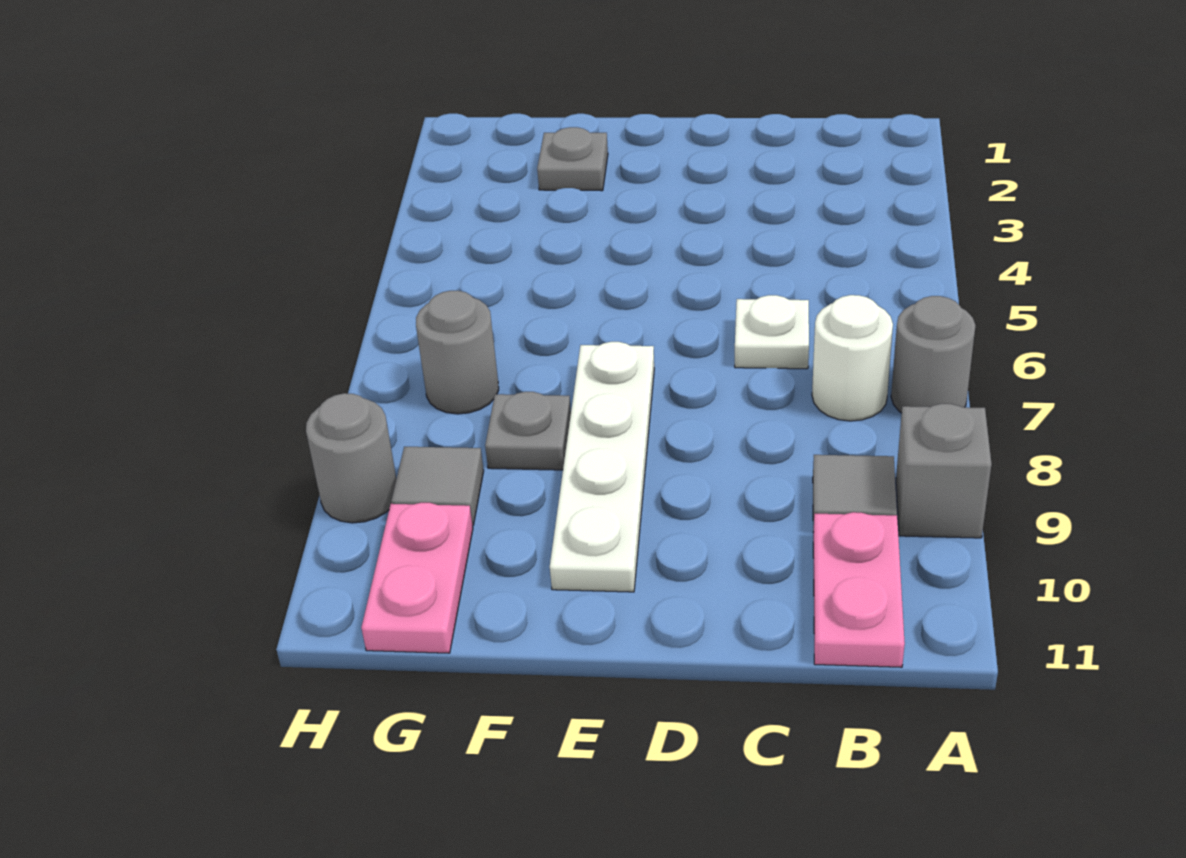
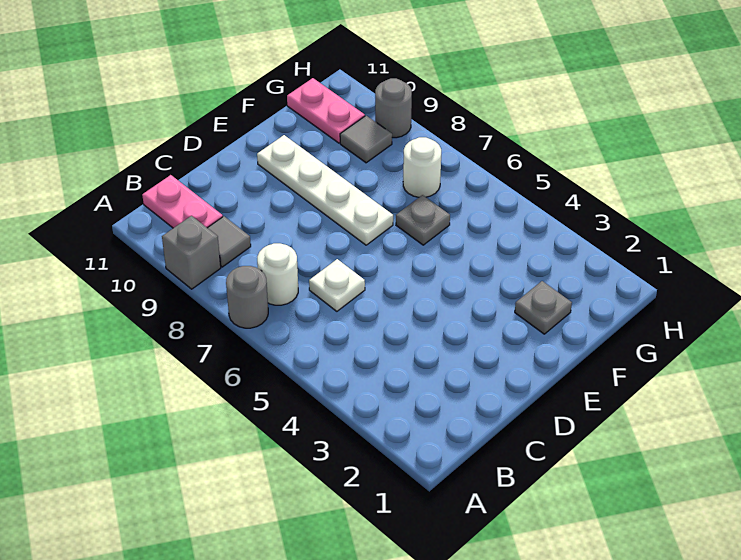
grey plate F8 level 1 -> grey plate F6 level 1
grey round brick G7 level 1 -> white round brick G7 level 1

